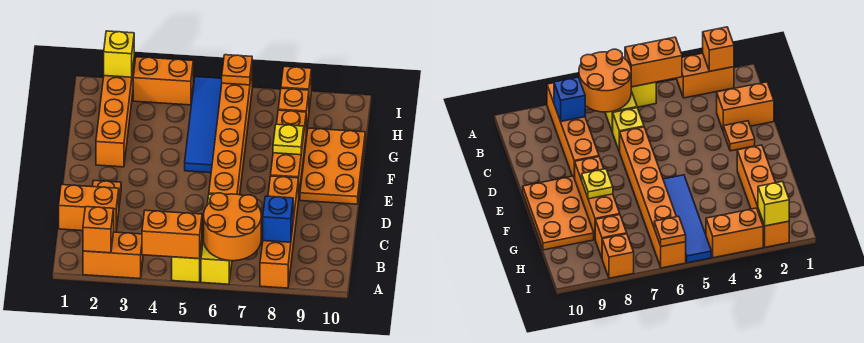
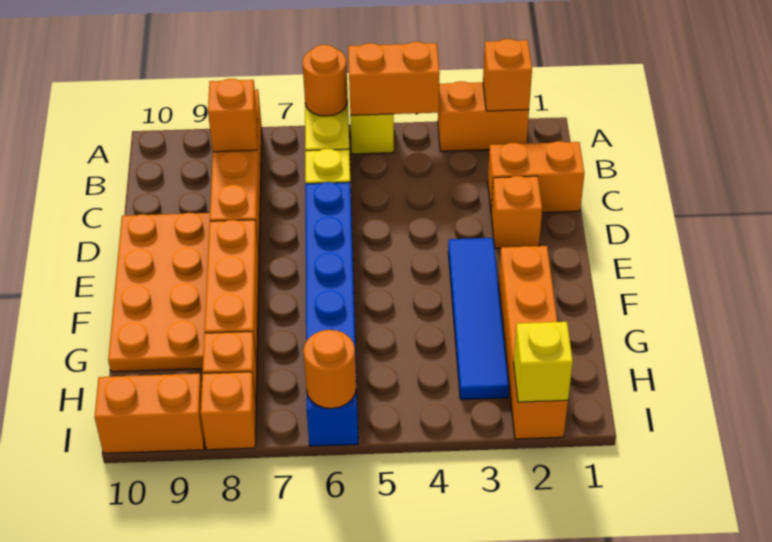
orange round brick A6:B7 level 2 -> orange round brick A6 level 2
blue brick B8 level 2 -> orange brick B8 level 2
orange plate D2 level 1 -> orange brick D2 level 1
orange brick D6:I6 level 1 -> blue brick D6:I6 level 1
orange plate E9:G10 level 1 -> orange plate D9:G10 level 1
blue tile F5:I5 level 1 -> blue tile E3:H3 level 1
yellow plate F8 level 2 -> none
orange brick I3:I4 level 1 -> orange brick I9:I10 level 1
orange plate I6 level 2 -> orange round brick I6 level 2

